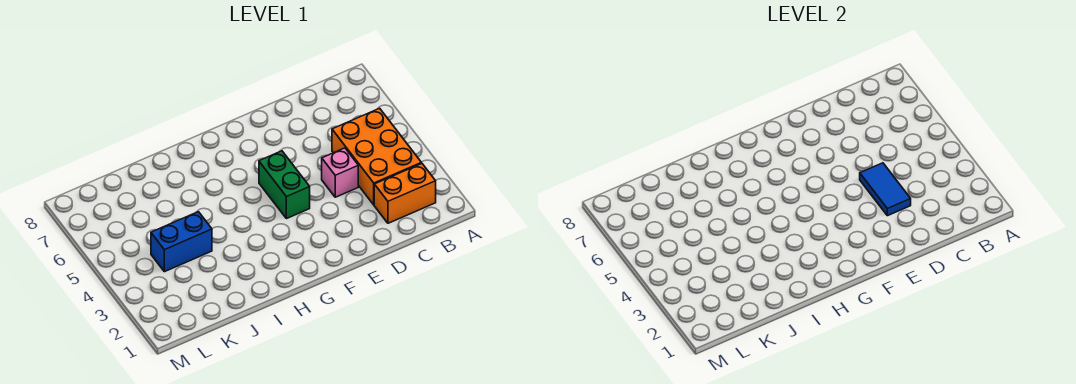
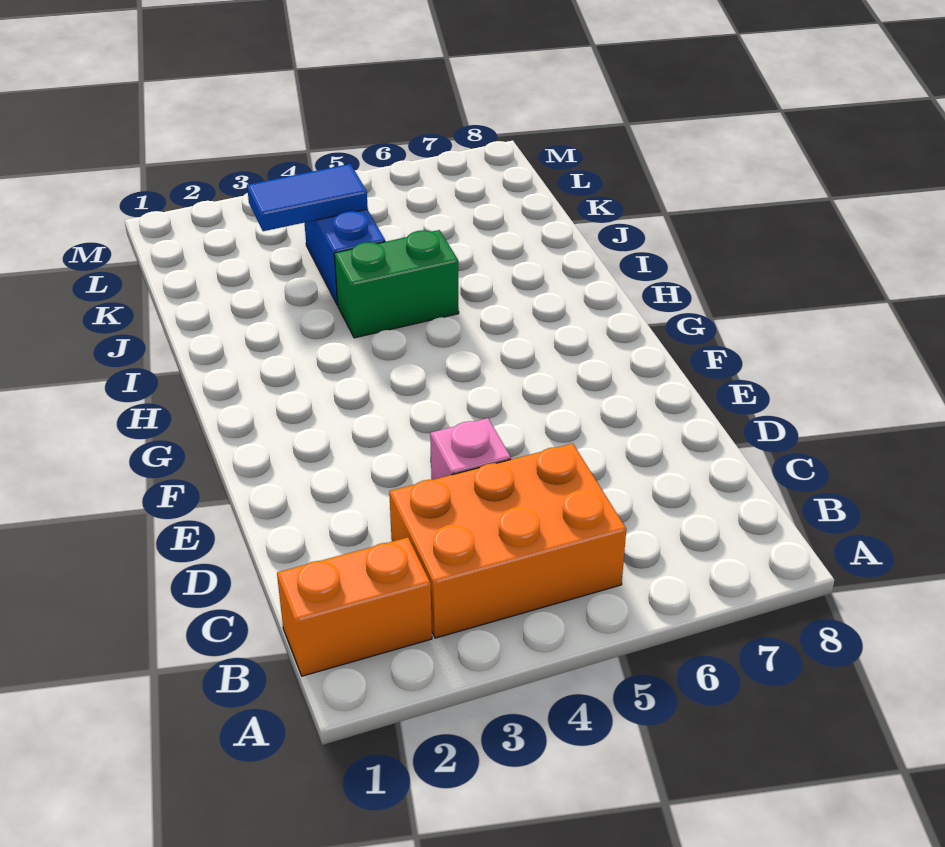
orange brick B2:C2 level 1 -> orange brick B1:B2 level 1
blue tile D3:D4 level 2 -> blue tile K3:K4 level 2
green brick F4:F5 level 1 -> green brick I4:I5 level 1

